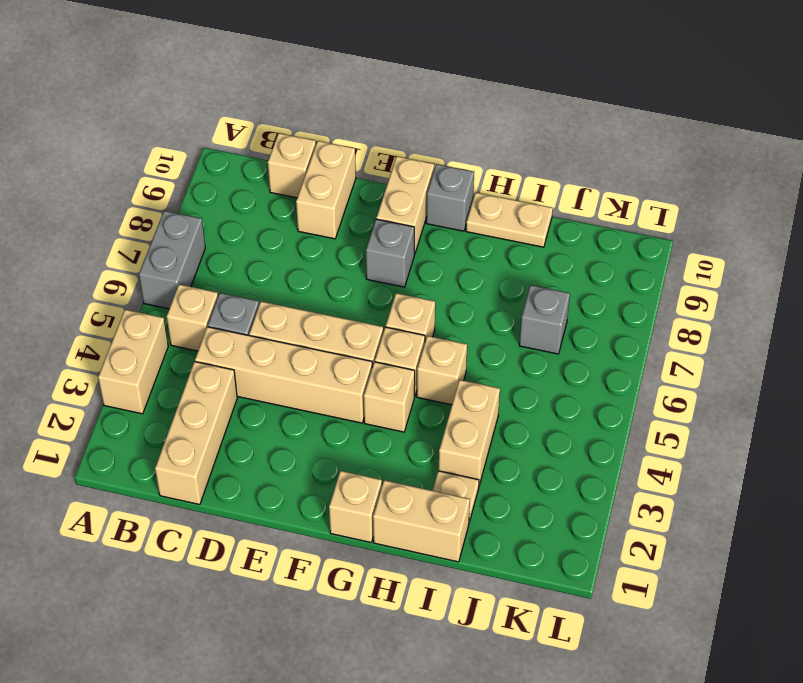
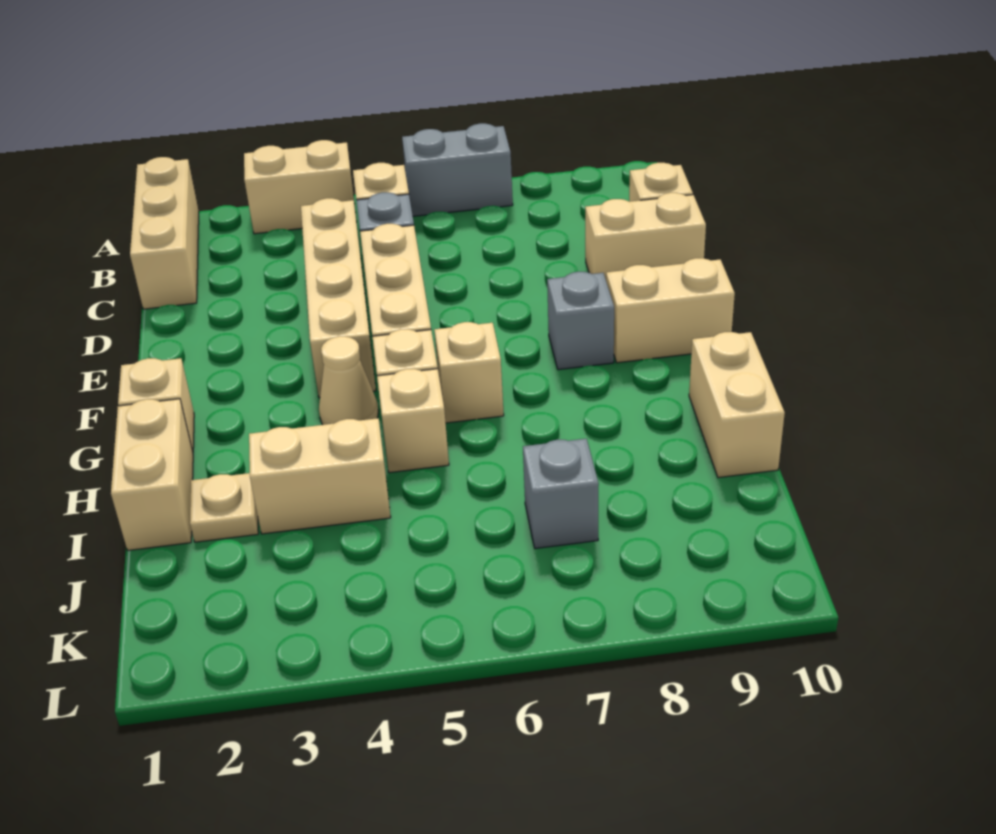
tan brick C1:C3 level 1 -> tan brick A1:C1 level 1
tan brick G4 level 1 -> tan cone G4 level 1
grey brick G10 level 1 -> none
tan plate H10:I10 level 1 -> tan brick H10:I10 level 1

